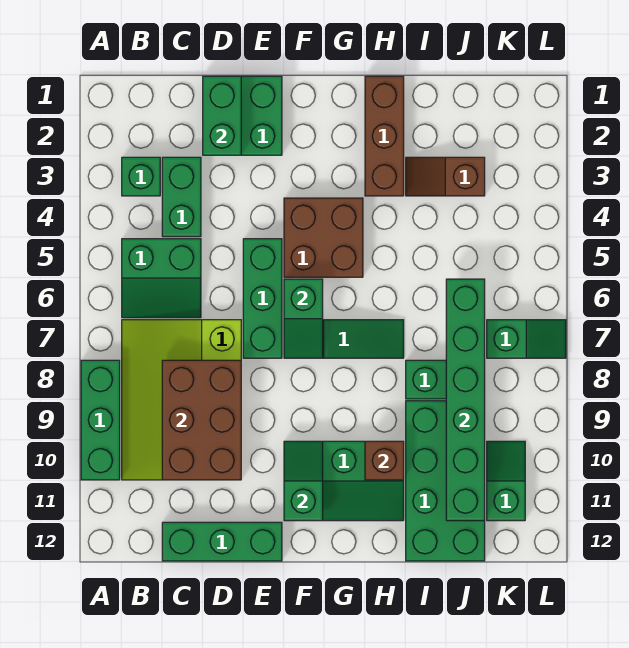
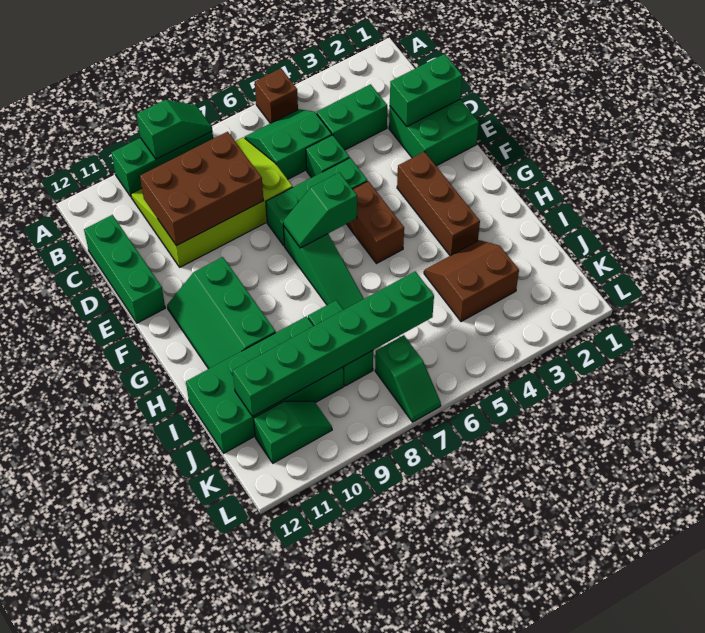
green brick B3 level 1 -> green brick D5 level 1
green slope B5:C6 level 1 top 5 -> green slope B5:C6 level 1 top C
brown brick F4:G5 level 1 -> brown brick F5:G5 level 1
green slope F10:F11 level 2 top 11 -> green slope A8:A9 level 2 top 9
brown brick H1:H3 level 1 -> brown brick F3:H3 level 1
brown brick H10 level 2 -> brown brick A5 level 1
brown slope I3:J3 level 1 top J -> brown slope I3:J4 level 1 top J

